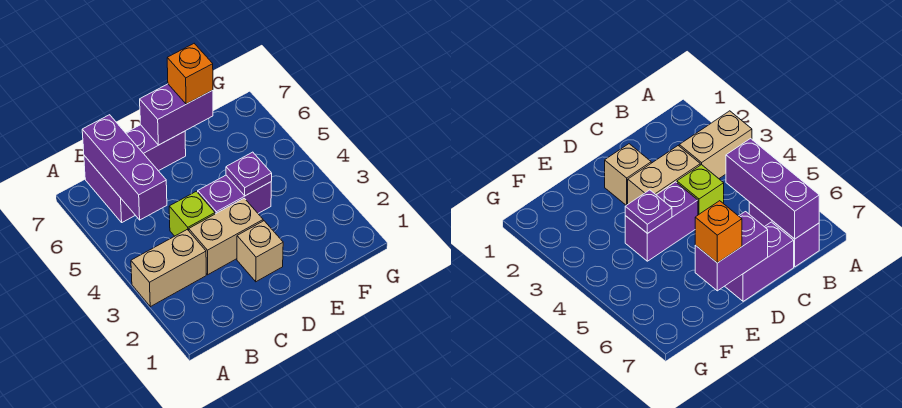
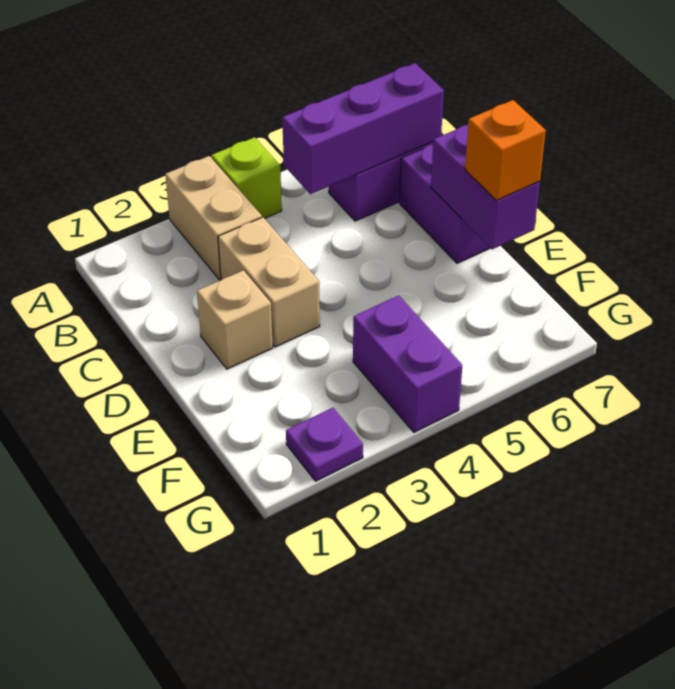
lime brick C4 level 1 -> lime brick A4 level 1
purple brick D4:E4 level 1 -> purple brick F4:G4 level 1
purple plate E4 level 2 -> purple plate G2 level 1

